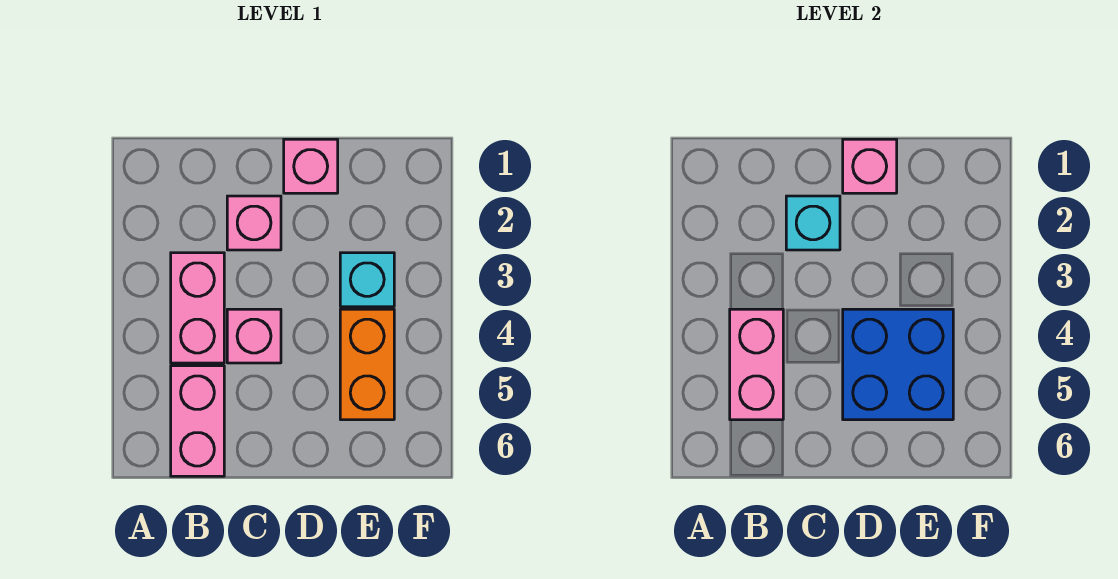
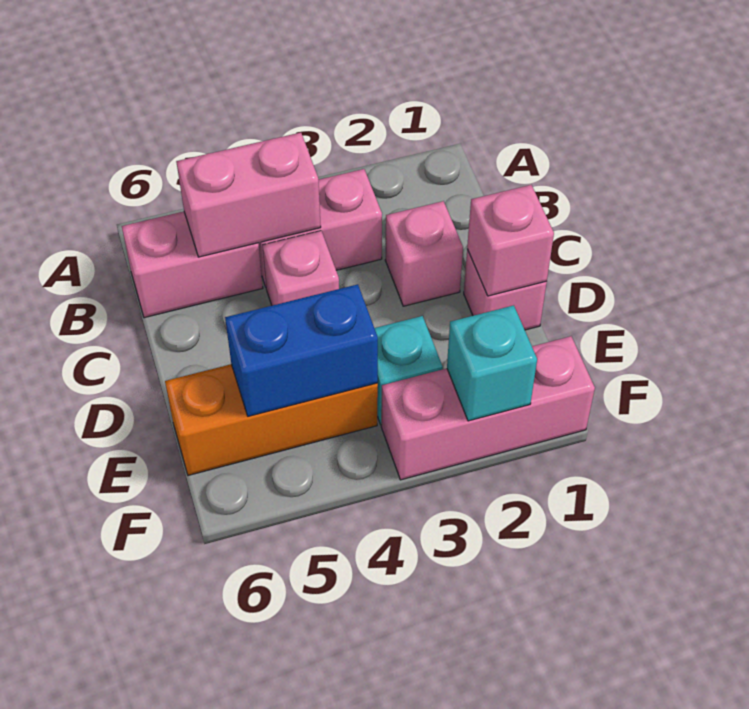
cyan brick C2 level 2 -> cyan brick F2 level 2
blue brick D4:E5 level 2 -> blue brick E4:E5 level 2
orange brick E4:E5 level 1 -> orange brick E4:E6 level 1
none -> pink brick F1:F3 level 1

